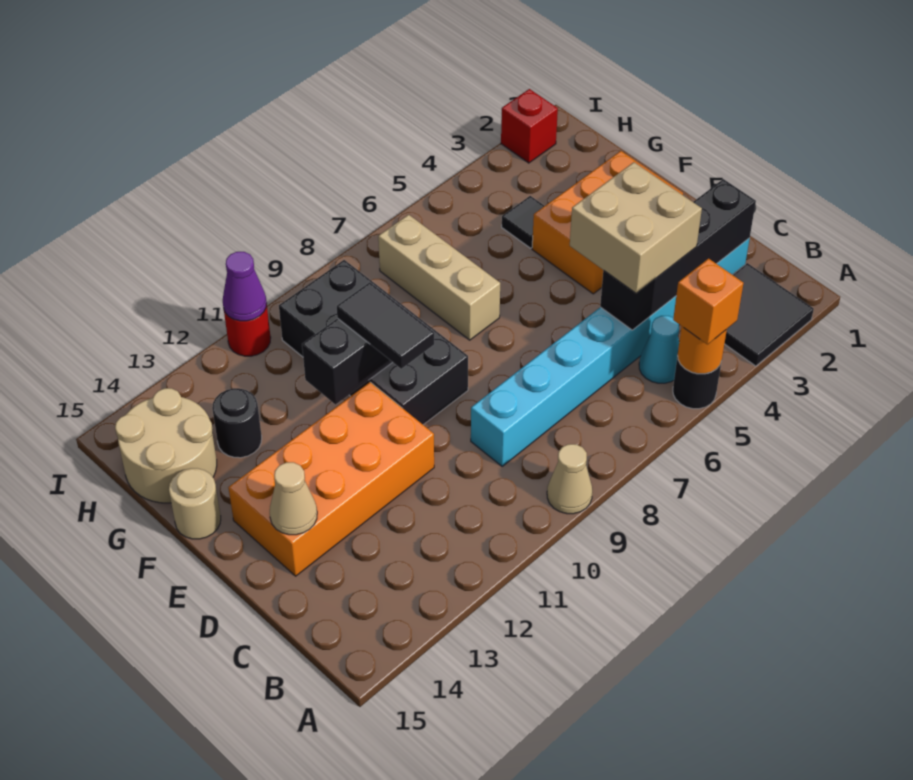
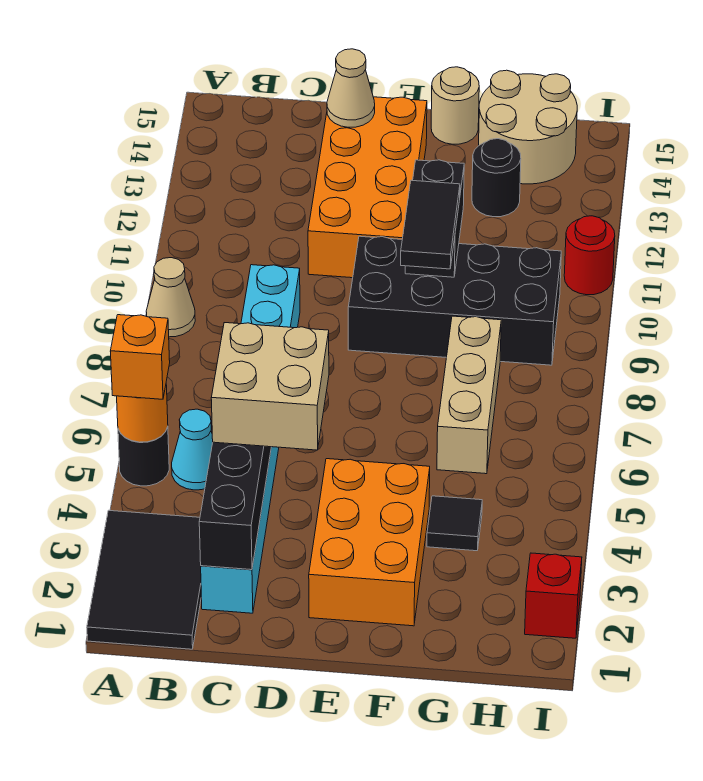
black tile A2:B3 level 1 -> black tile A1:B3 level 1
black tile E10:F10 level 3 -> black tile F9:F10 level 3
tan brick F7:H7 level 1 -> tan brick G6:G8 level 1
purple cone I11 level 2 -> none

